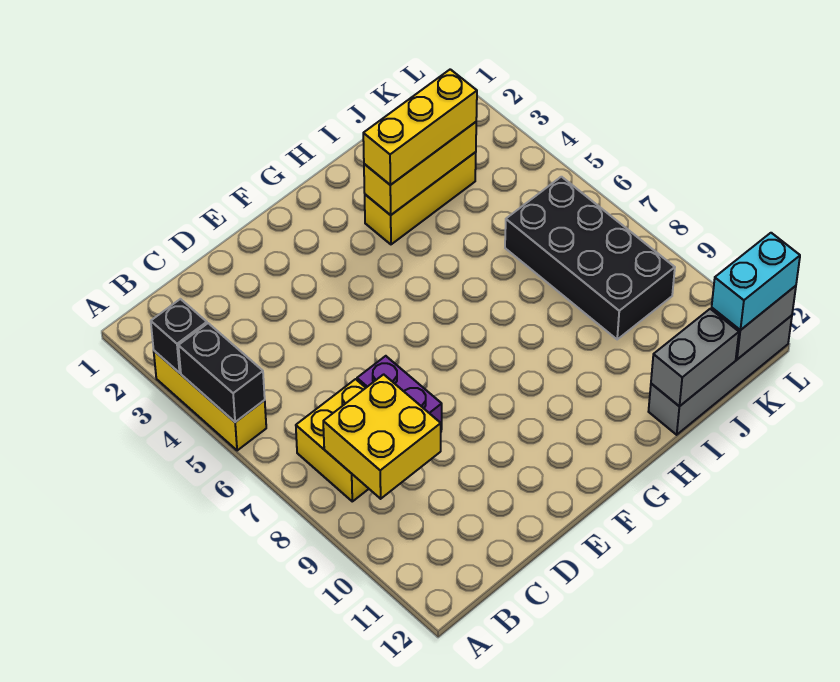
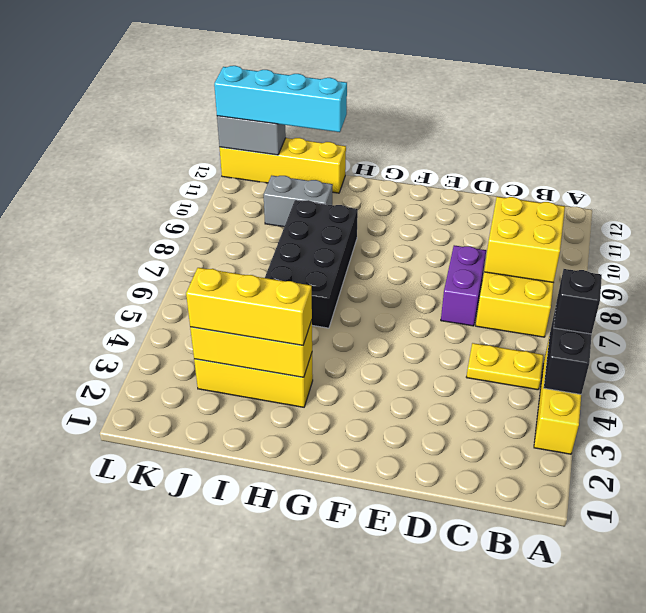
black brick A3 level 2 -> black brick A5 level 3
none -> yellow plate B5:C5 level 1
grey brick I12:L12 level 1 -> yellow brick I12:L12 level 1
grey brick I12:J12 level 2 -> grey brick I10:J10 level 1
black brick J6:K9 level 1 -> black brick H6:I9 level 1
cyan brick K12:L12 level 3 -> cyan brick I12:L12 level 3

